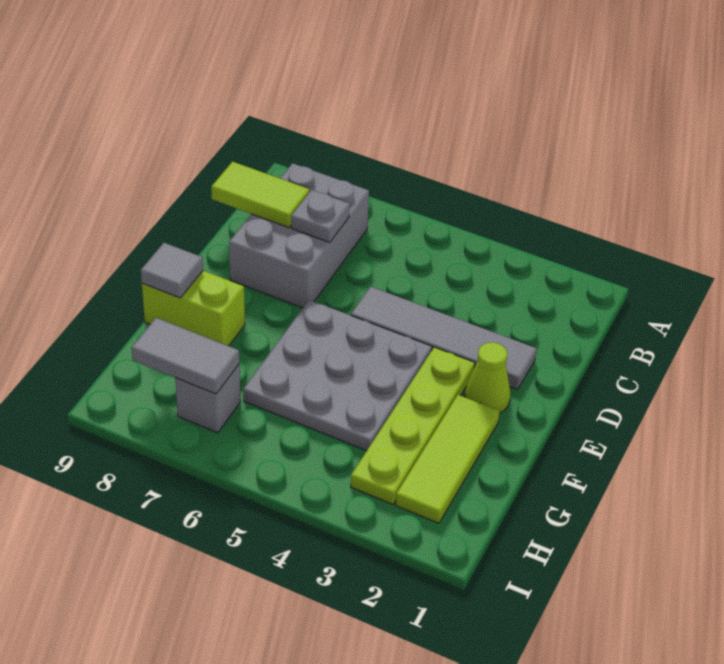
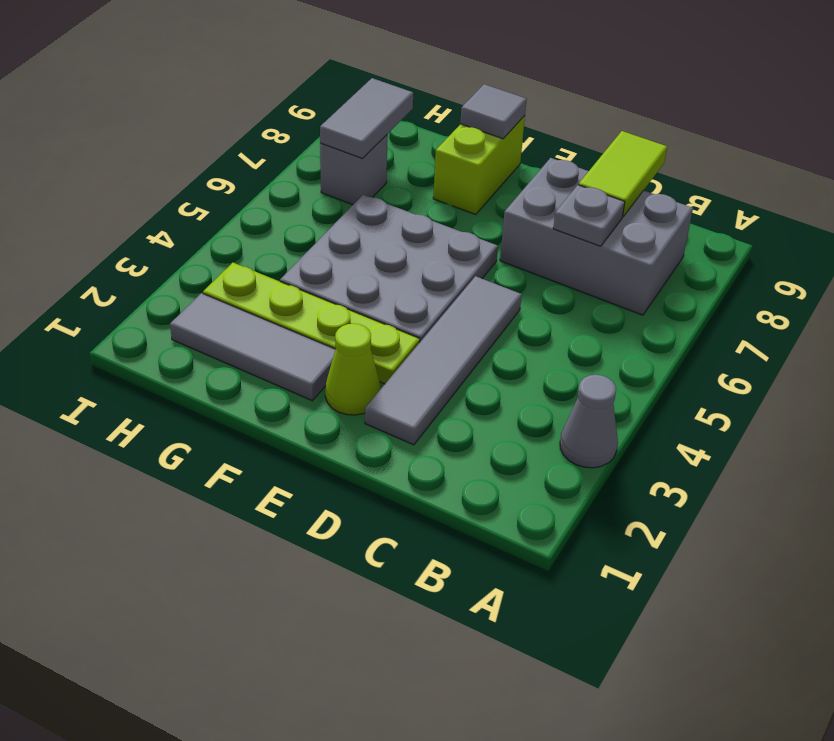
none -> grey cone A3 level 1
lime tile F2:H2 level 1 -> grey tile F2:H2 level 1

